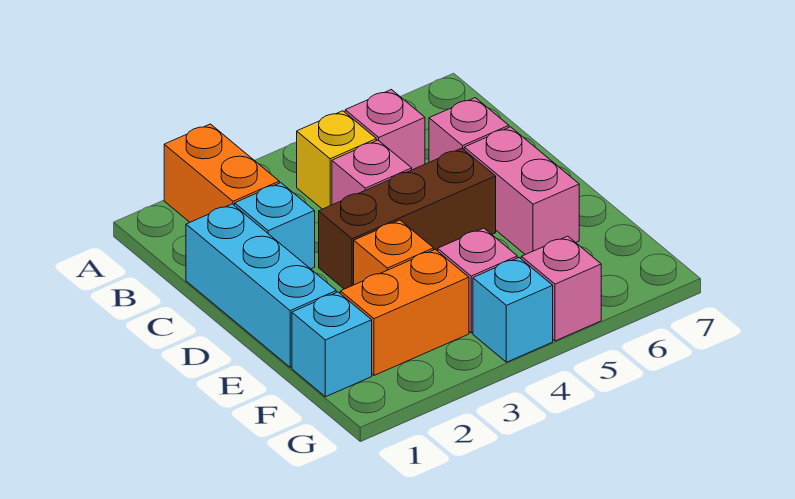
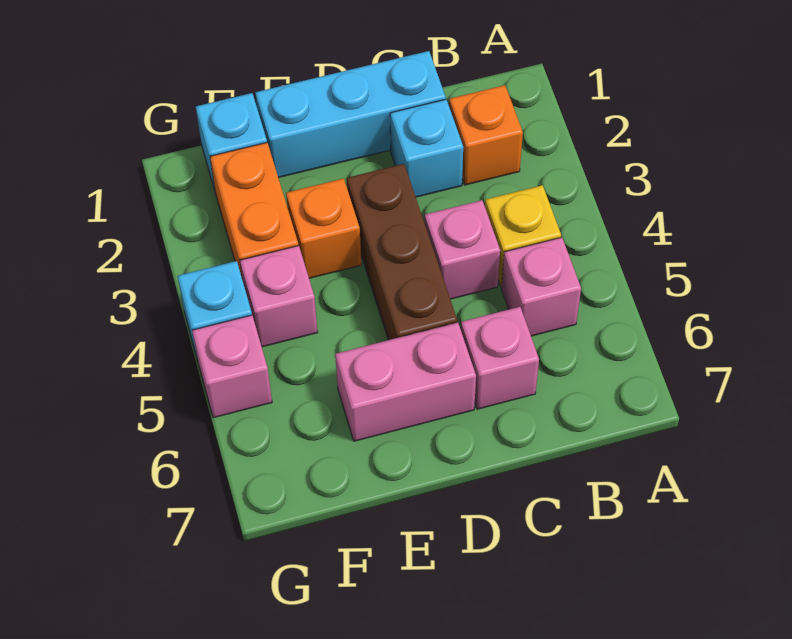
orange brick A2:B2 level 1 -> orange brick B2 level 1

